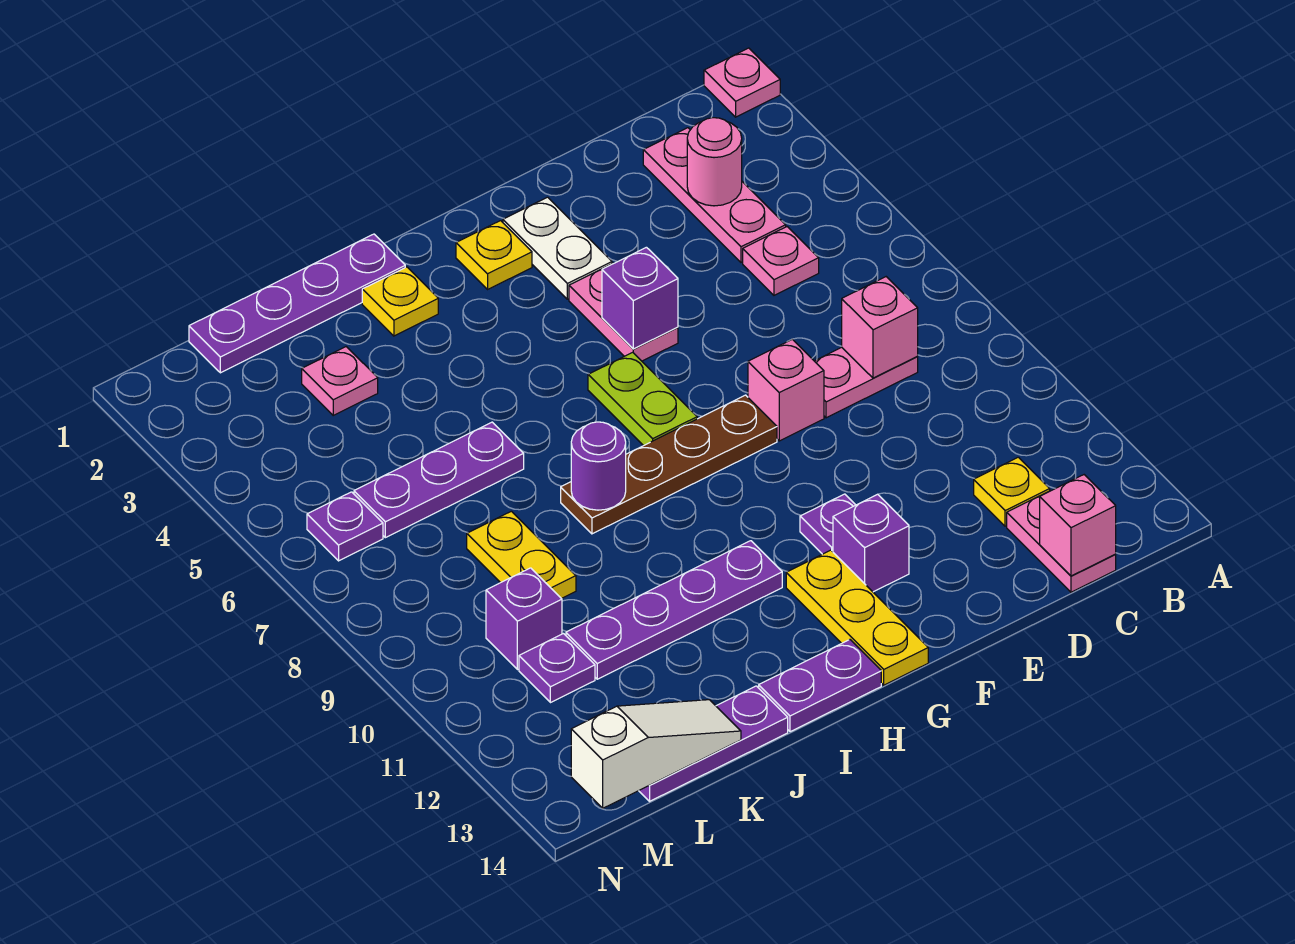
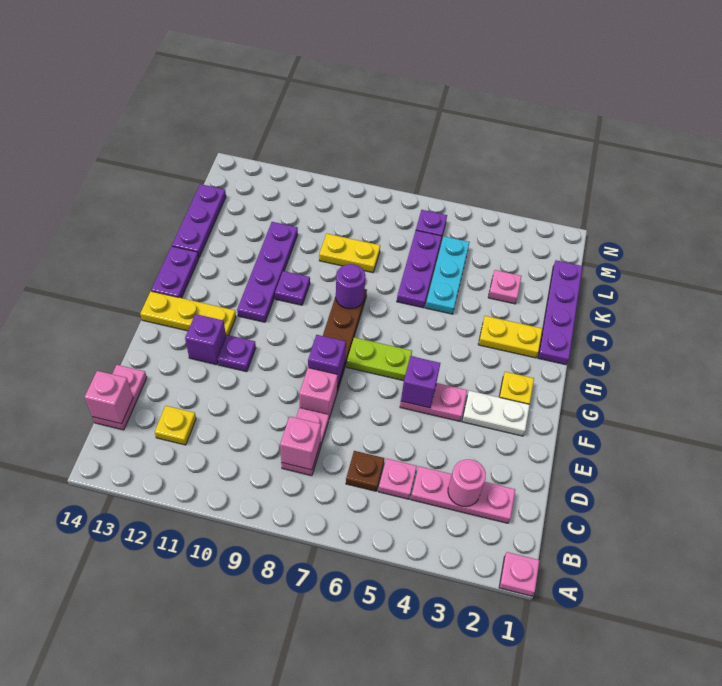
none -> brown plate C6 level 1
pink plate C13:C14 level 1 -> pink plate C14:D14 level 1
yellow plate I2 level 1 -> yellow plate I2:I3 level 1
none -> cyan plate J5:L5 level 1
white slope K14:M14 level 2 top M -> none
purple brick L10 level 1 -> purple brick F8 level 2
purple plate L11 level 1 -> purple plate I10 level 1

